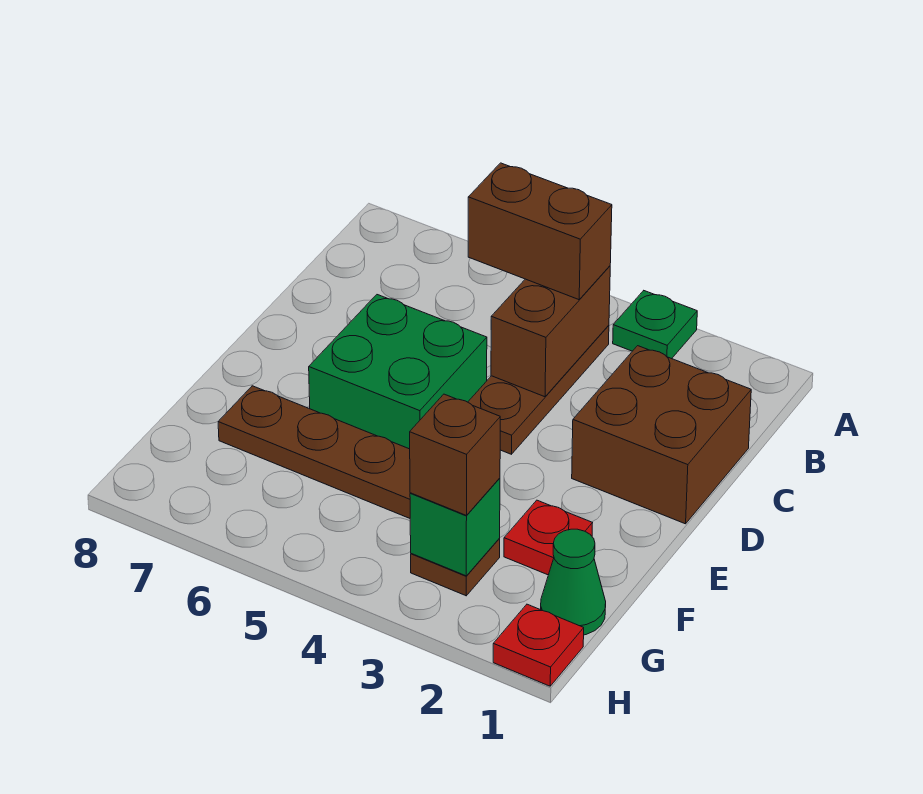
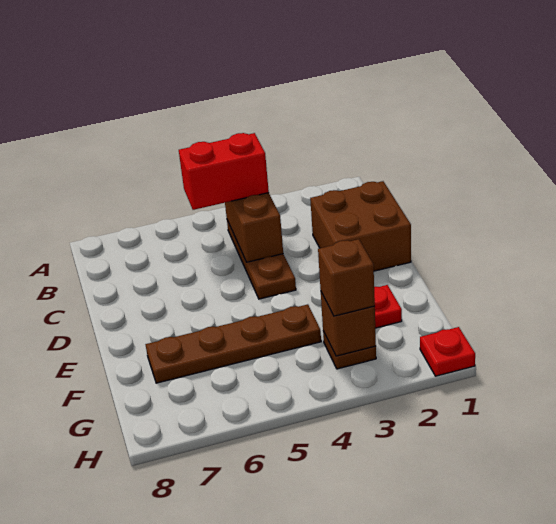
green plate A3 level 1 -> none
brown brick B4:B5 level 3 -> red brick B4:B5 level 3
green brick D5:E6 level 1 -> none
green cone G1 level 1 -> none
green brick G3 level 2 -> brown brick G3 level 2

